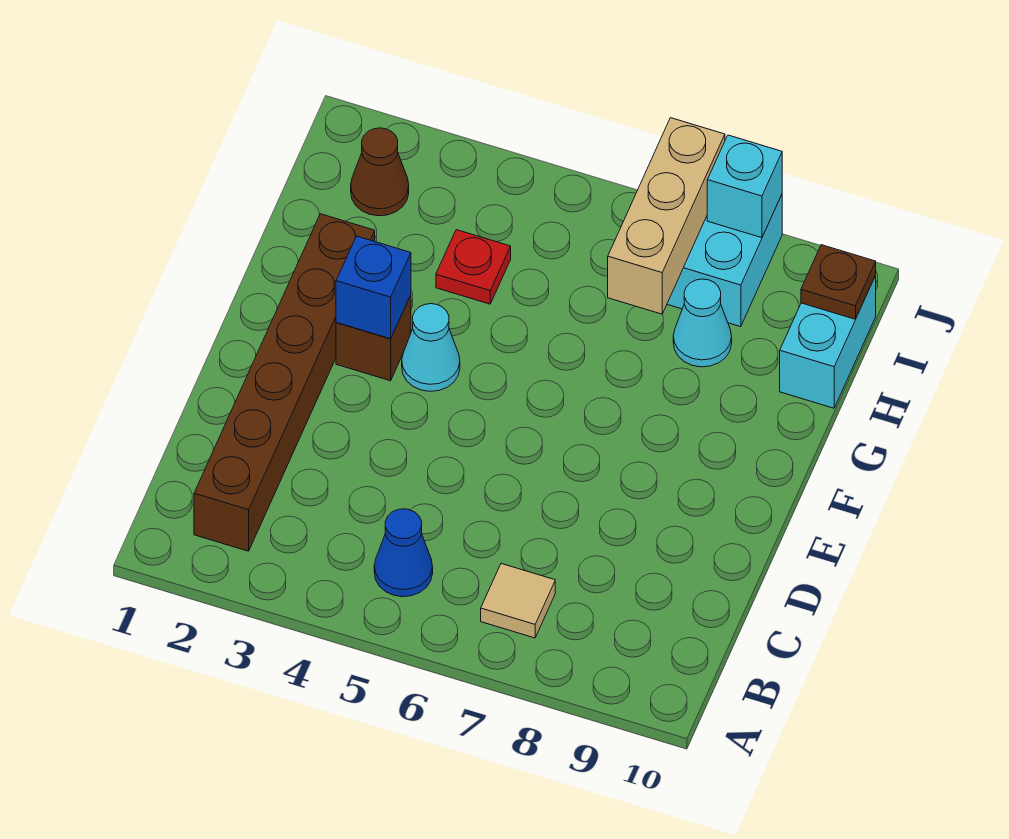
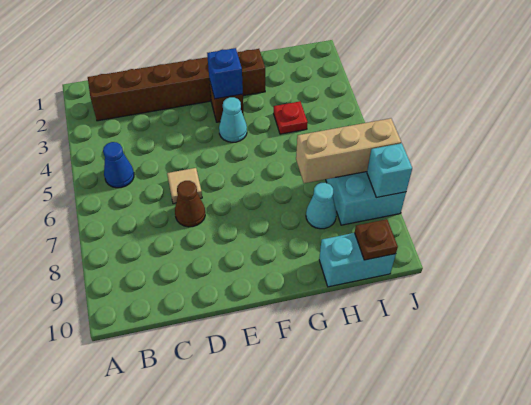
tan tile B7 level 1 -> tan tile D6 level 1
brown cone I2 level 1 -> brown cone D7 level 1

